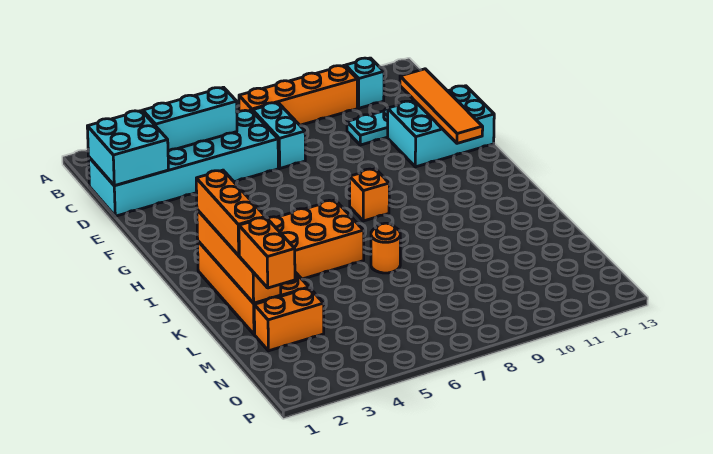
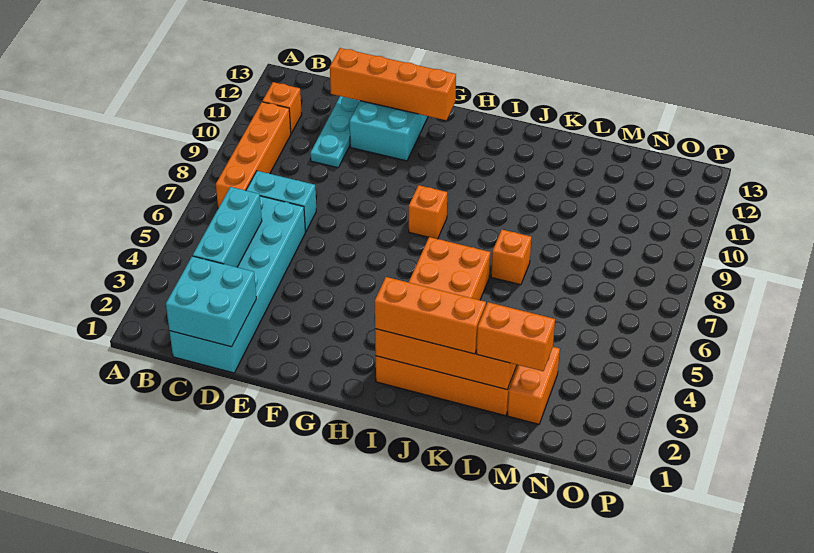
cyan brick B11 level 1 -> orange brick B11 level 1
orange tile D12:G12 level 2 -> orange brick D12:G12 level 2
orange round brick K7 level 1 -> orange brick K7 level 1

